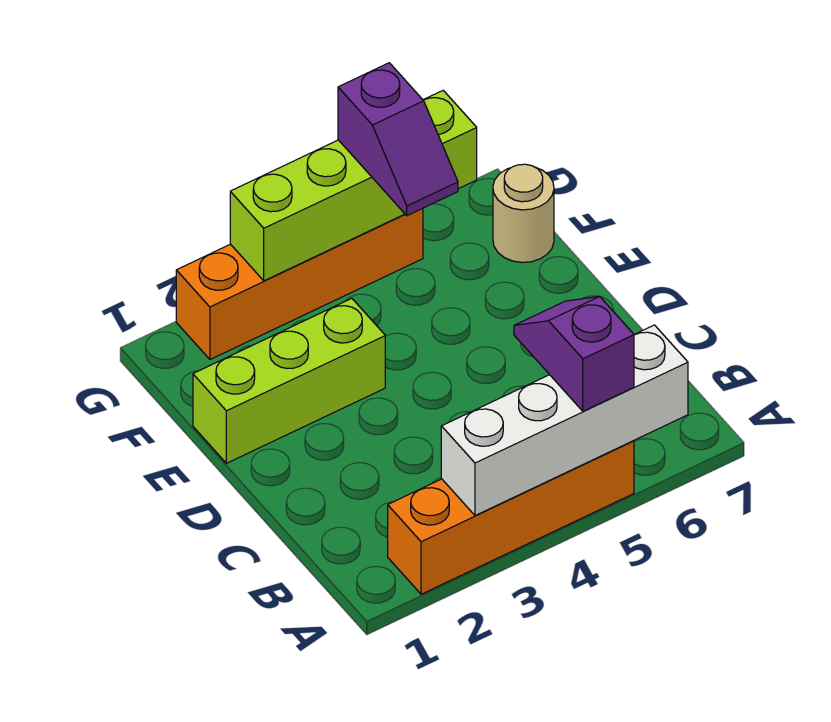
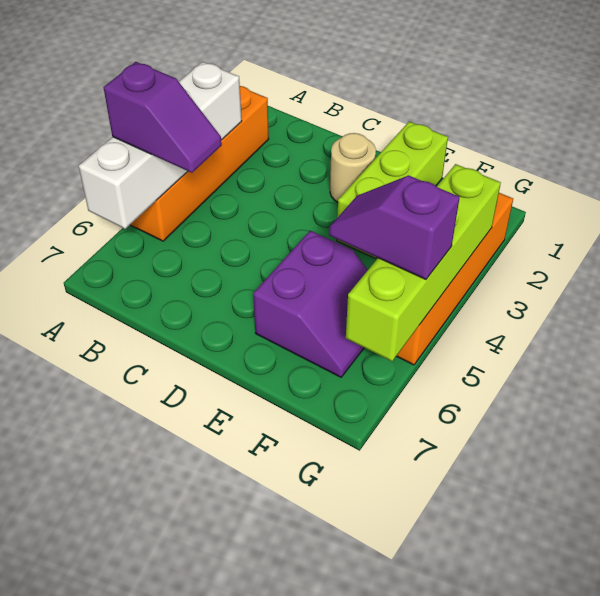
none -> purple slope E5:F6 level 1 top E
tan round brick F7 level 1 -> tan round brick D2 level 1

